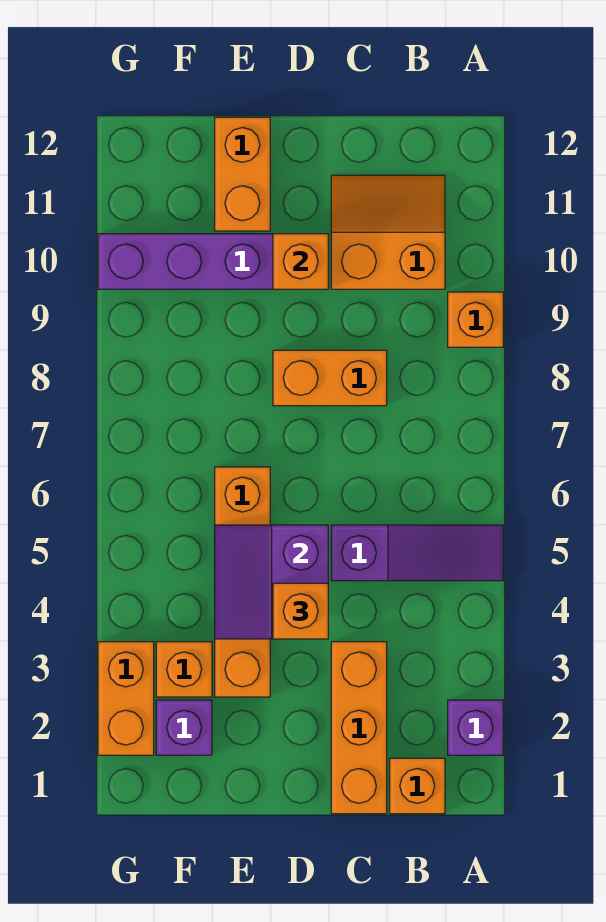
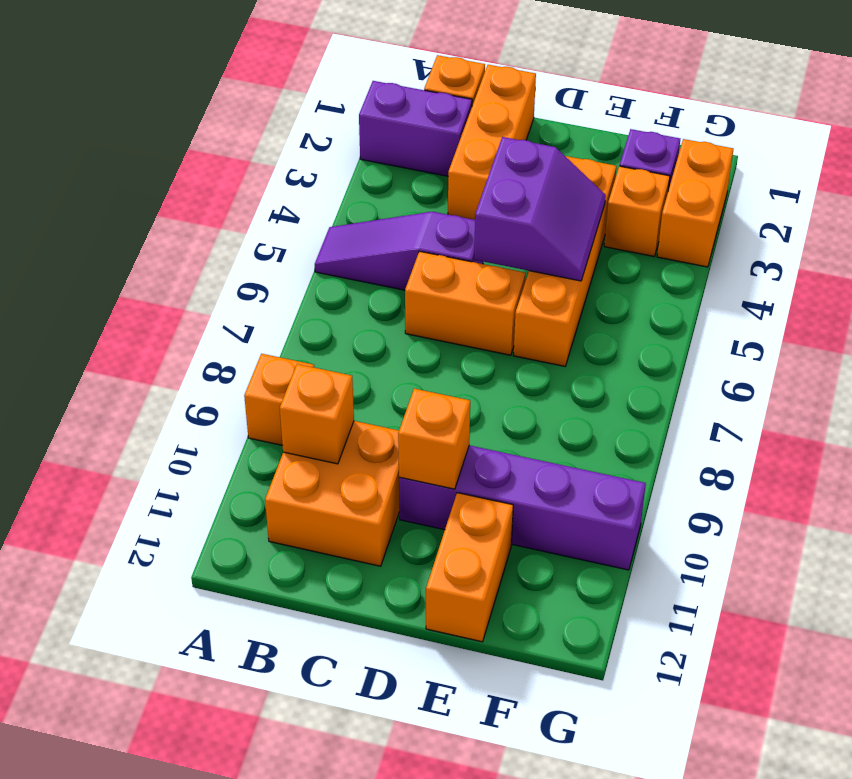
purple brick A2 level 1 -> purple brick A2:B2 level 1
orange slope B10:C11 level 1 top 10 -> orange brick B10:C11 level 1
orange brick C8:D8 level 1 -> orange brick C6:D6 level 1
orange brick D4 level 3 -> orange brick B10 level 2

